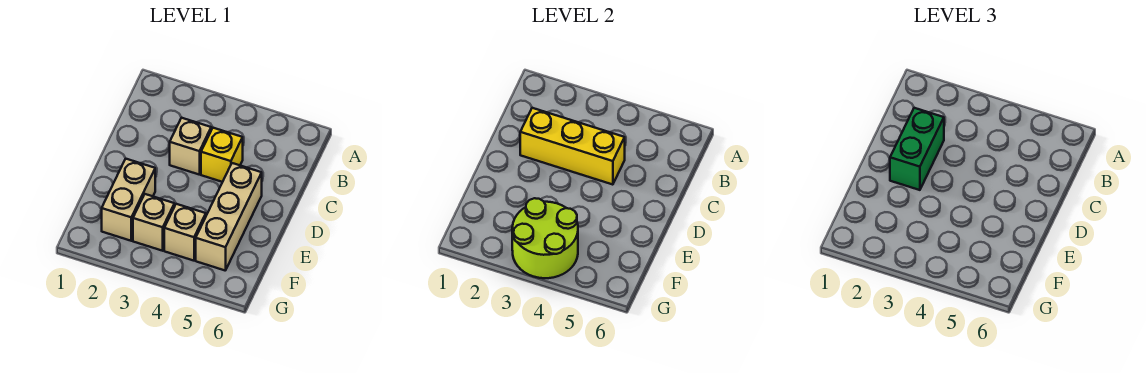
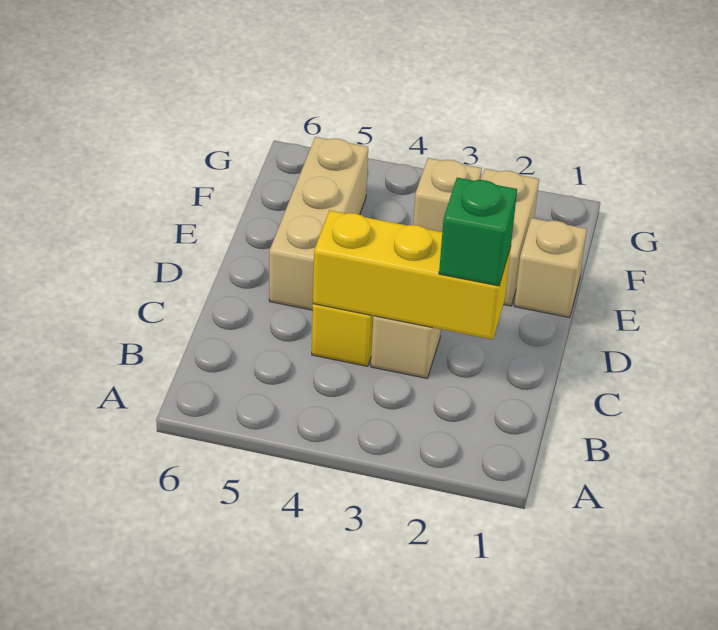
green brick C2:D2 level 3 -> green brick C2 level 3
lime round brick F3:G4 level 2 -> none
tan brick F4 level 1 -> tan brick E1 level 1

